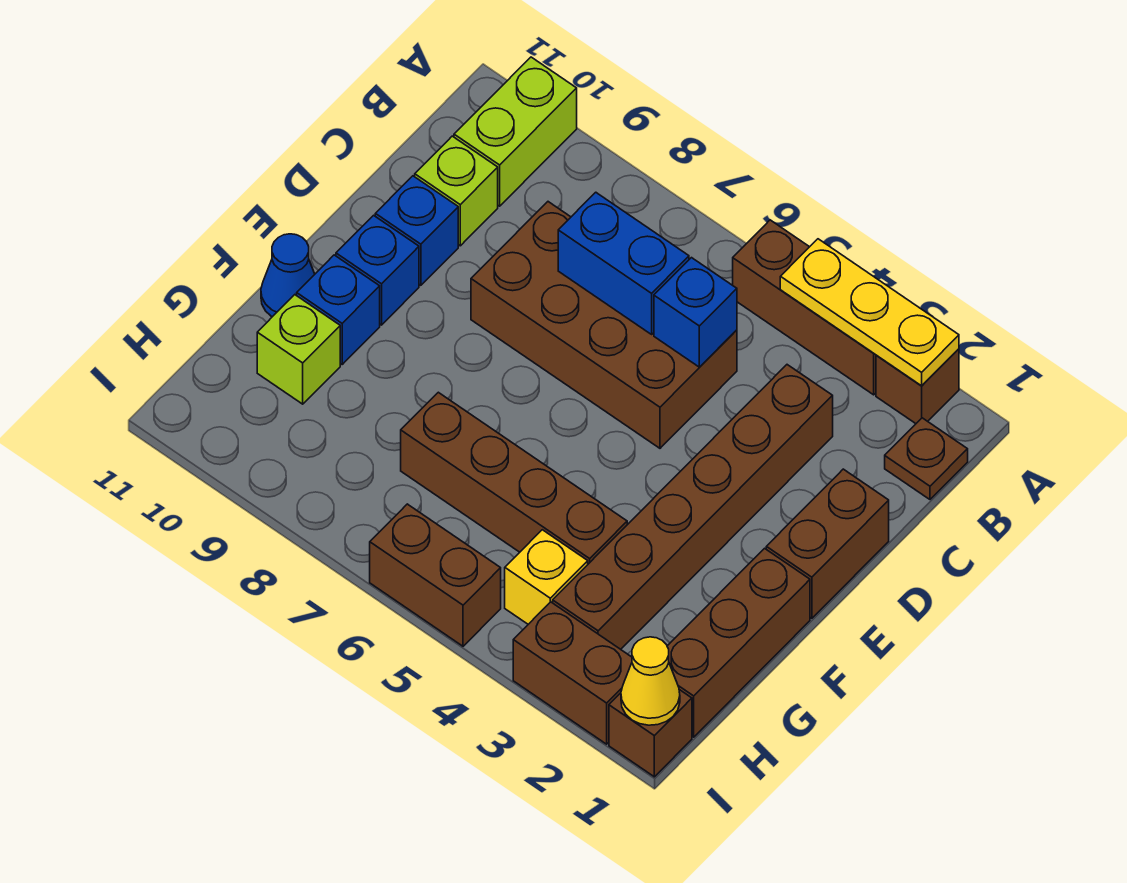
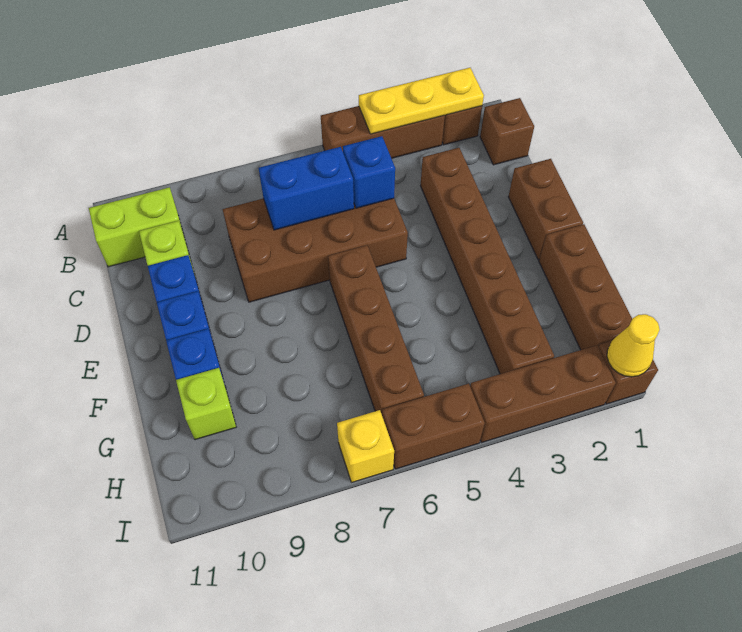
lime brick A10:B10 level 1 -> lime brick B10:B11 level 1
brown plate B1 level 1 -> brown brick B1 level 1
blue cone F11 level 1 -> none
brown brick G4:G7 level 1 -> brown brick E6:H6 level 1
yellow brick H4 level 1 -> yellow brick I7 level 1
brown brick I2:I3 level 1 -> brown brick I2:I4 level 1

